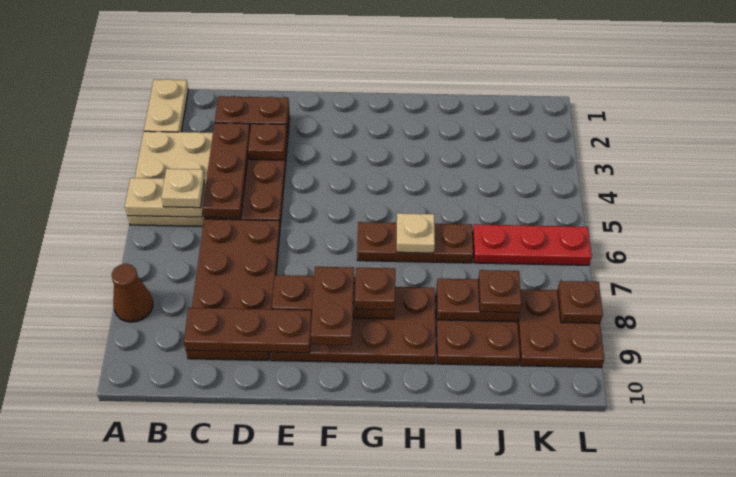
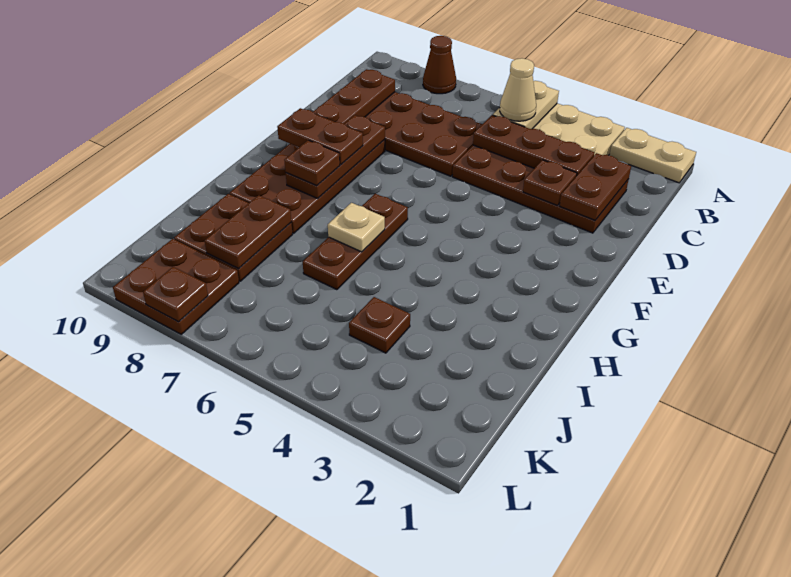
tan plate B5 level 3 -> tan cone B5 level 3
red plate J6:L6 level 1 -> none
brown plate J8 level 3 -> brown plate J4 level 1

